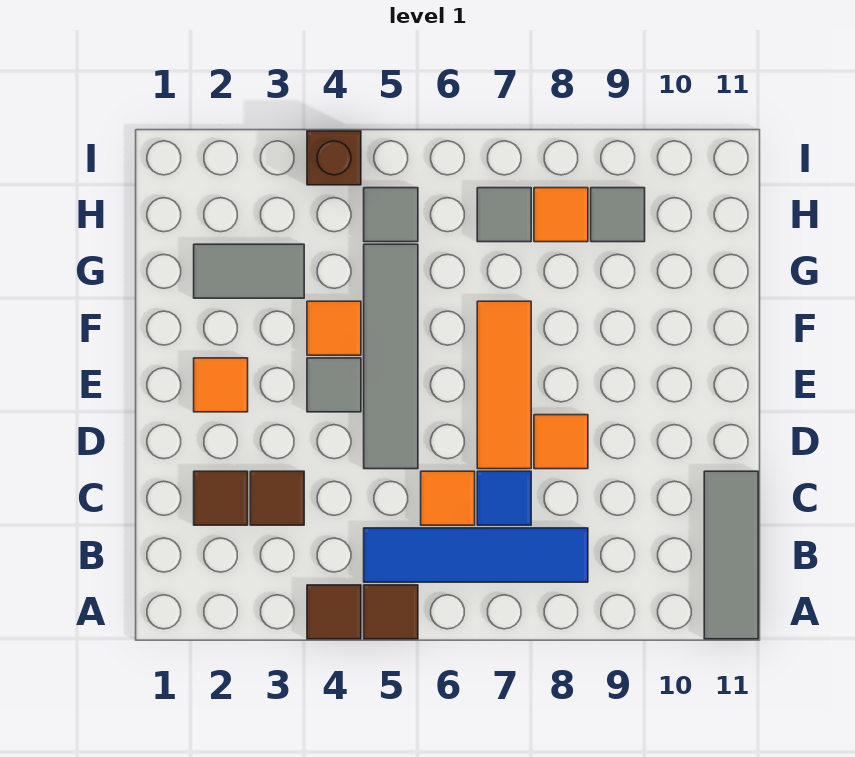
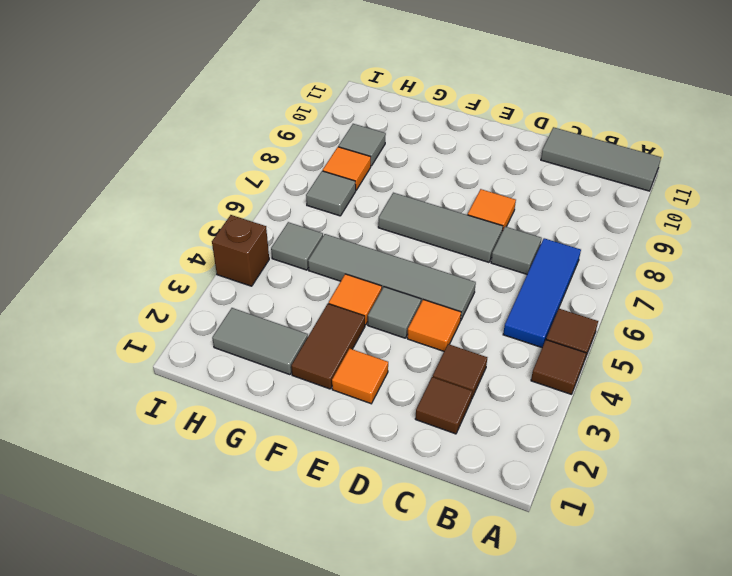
blue tile B5:B8 level 1 -> blue tile B5:B7 level 1
orange tile C6 level 1 -> orange tile D4 level 1
blue tile C7 level 1 -> grey tile C7 level 1
orange tile D7:F7 level 1 -> grey tile D7:F7 level 1
none -> brown tile F2:F3 level 1
grey tile G2:G3 level 1 -> grey tile G2:H2 level 1

